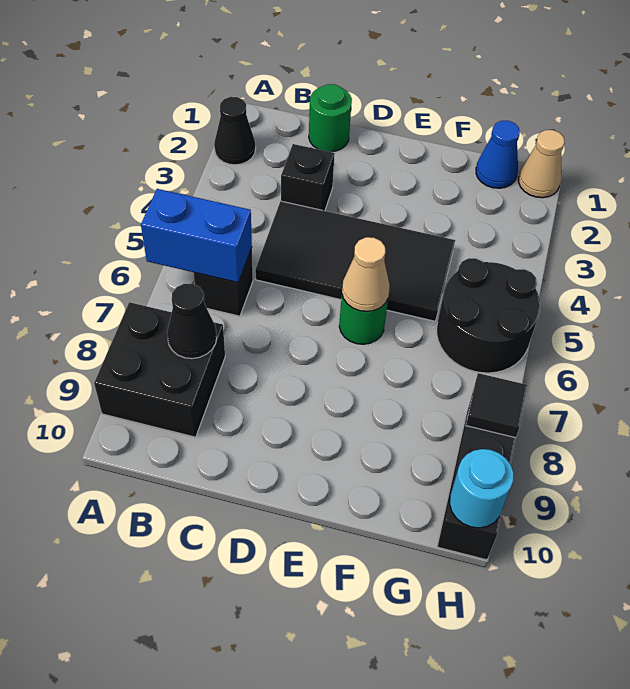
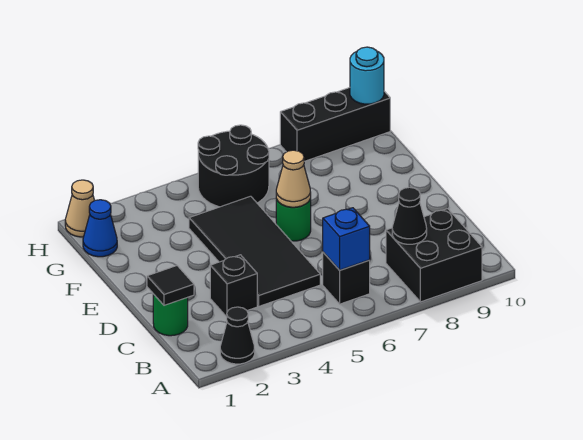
blue brick A6:B6 level 2 -> blue brick B6 level 2
black tile H8 level 2 -> black tile C1 level 2

